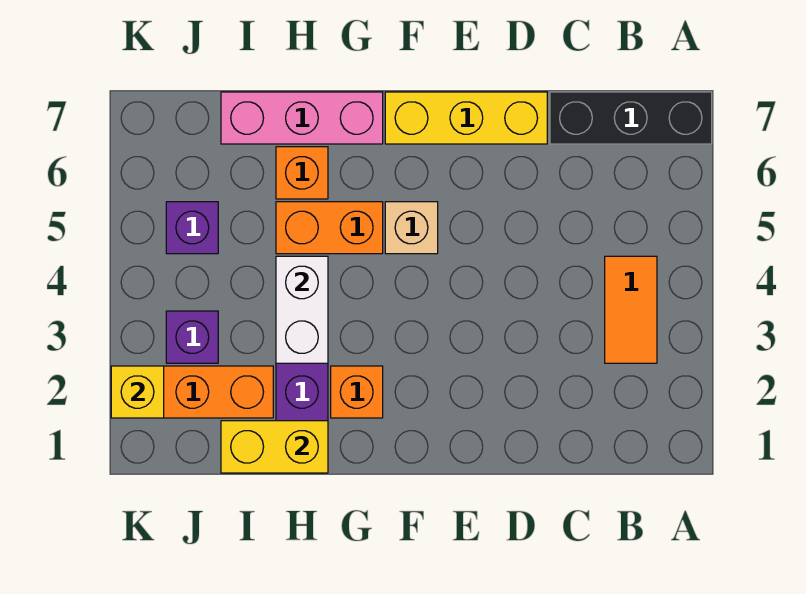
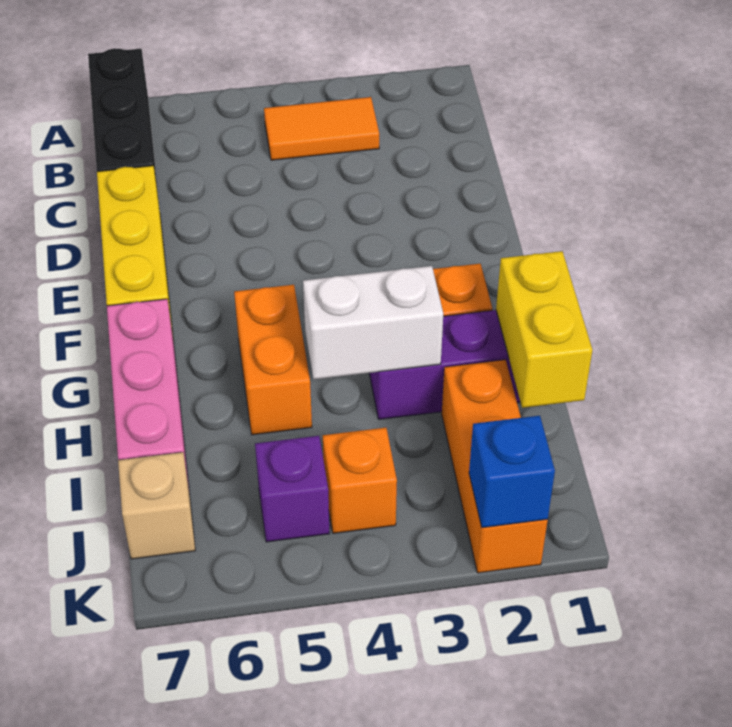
tan brick F5 level 1 -> tan brick J7 level 1
orange brick H6 level 1 -> orange brick J4 level 1
purple brick J3 level 1 -> none
yellow brick K2 level 2 -> blue brick K2 level 2

